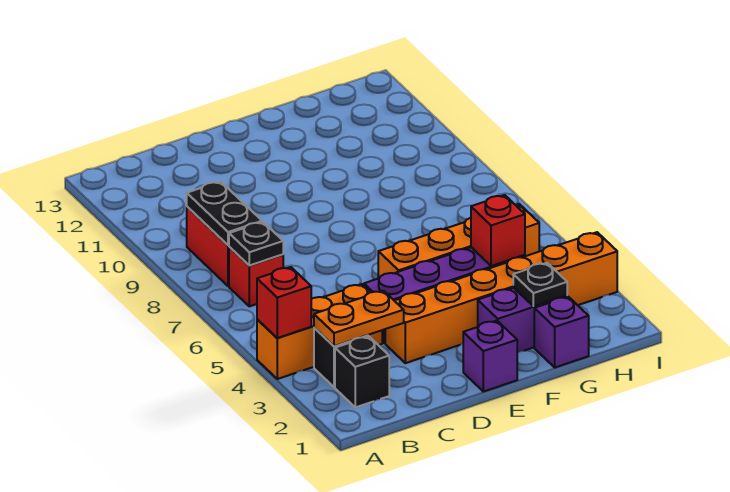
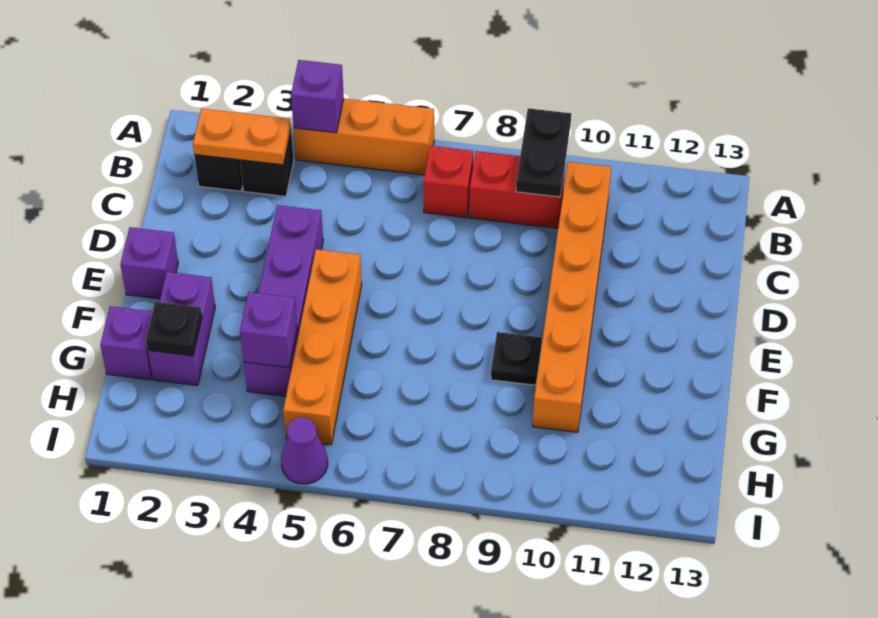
orange brick A4:C4 level 1 -> orange brick A4:A6 level 1
red brick A4 level 2 -> purple brick A4 level 2
orange plate B3:C3 level 2 -> orange plate B2:B3 level 2
black plate B7 level 2 -> black plate F9 level 1
black plate B8:B9 level 2 -> black plate A9:B9 level 2
orange brick D3:I3 level 1 -> orange brick B10:G10 level 1
red brick G4 level 2 -> purple brick G4 level 2
none -> purple cone I5 level 1

